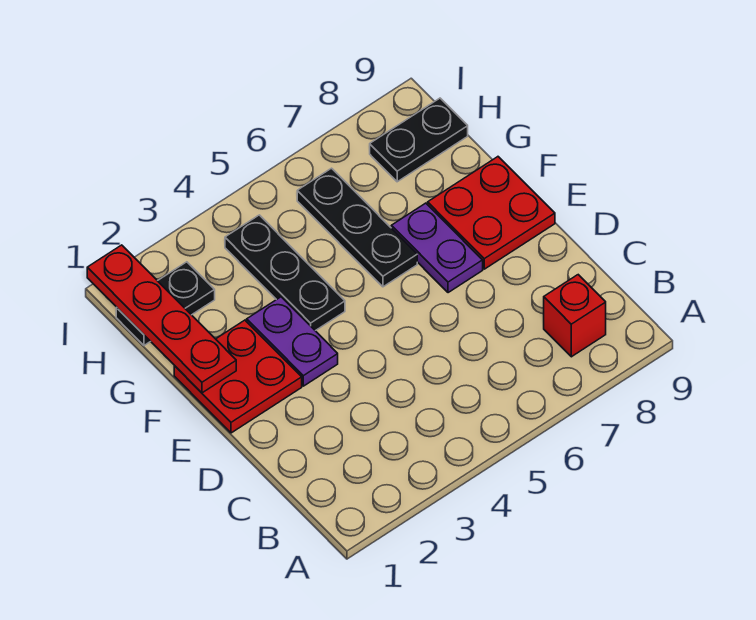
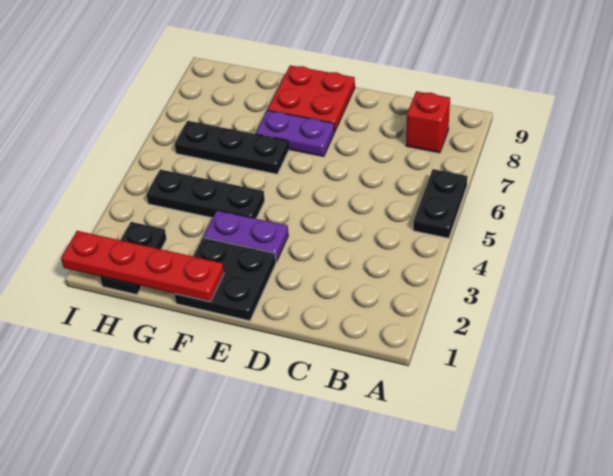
red plate E1:F2 level 1 -> black plate E1:F2 level 1
black plate H8:H9 level 1 -> black plate A5:A6 level 1

